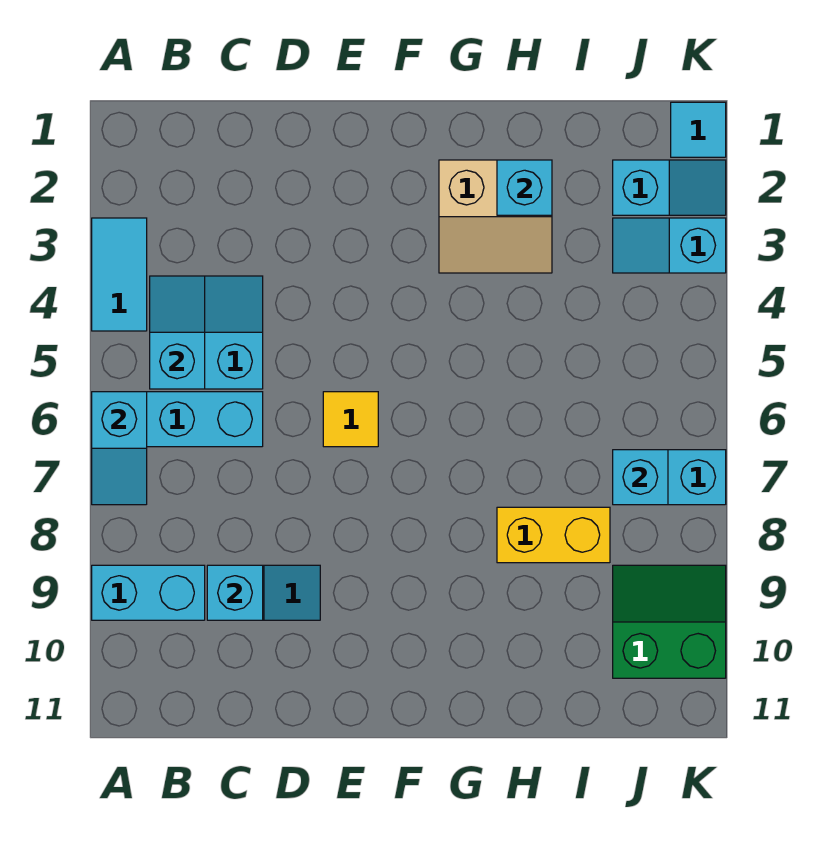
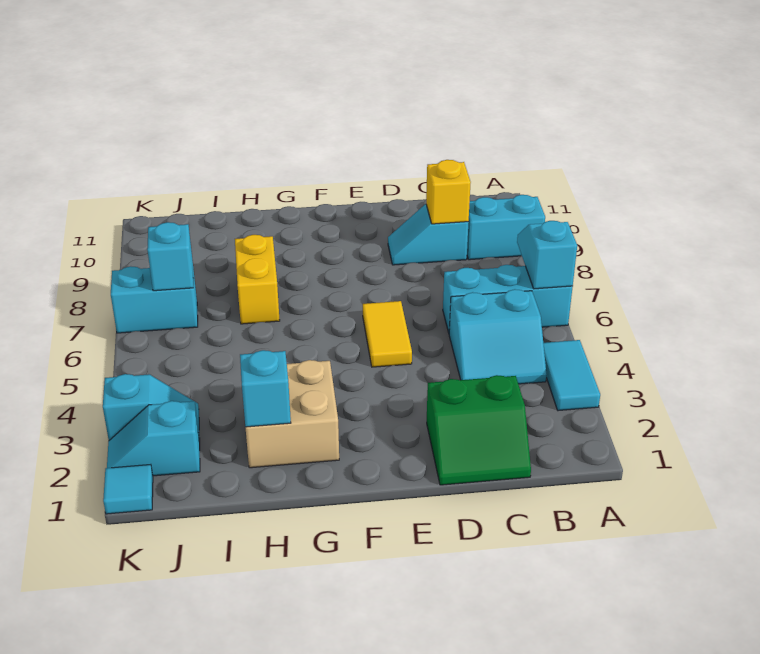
cyan slope B4:B5 level 2 top 5 -> none
cyan brick C9 level 2 -> yellow brick C9 level 2
yellow tile E6 level 1 -> yellow tile E5:E6 level 1
tan slope G2:H3 level 1 top 2 -> tan brick G2:H3 level 1
yellow brick H8:I8 level 1 -> yellow brick H7:H8 level 1
green slope J9:K10 level 1 top 10 -> green slope C1:D2 level 1 top 2

